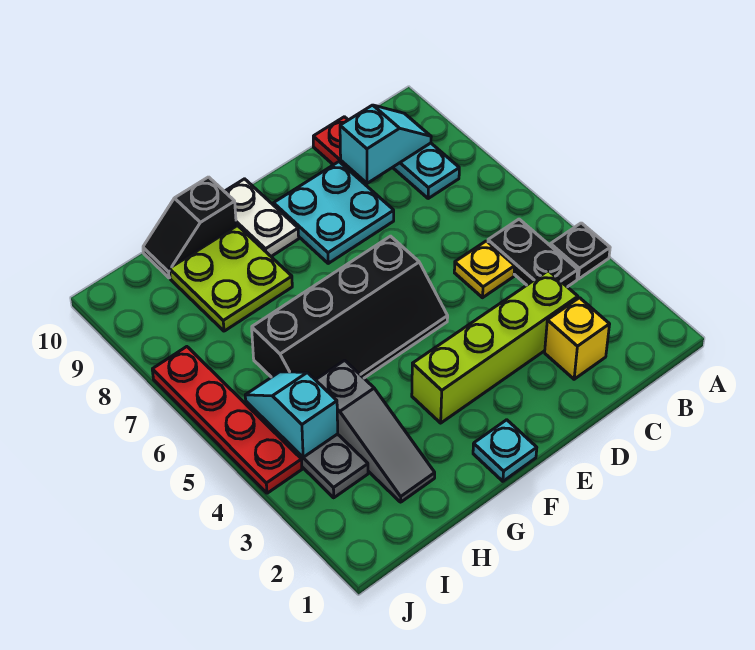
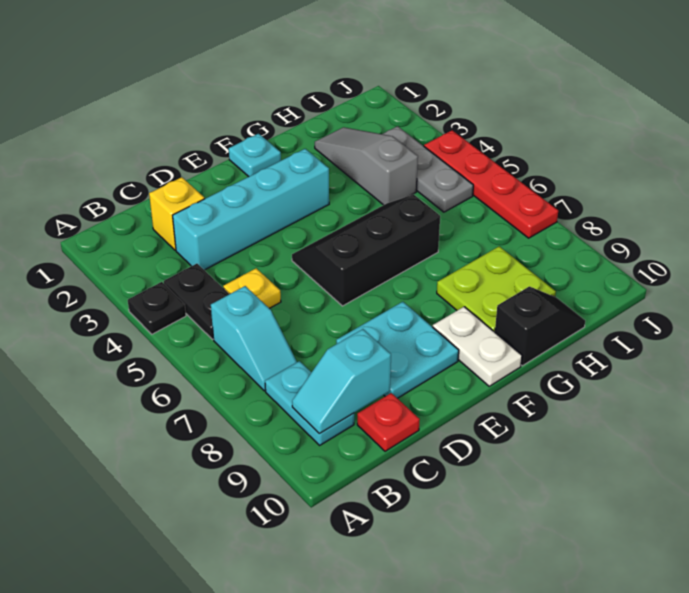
lime brick C3:F3 level 1 -> cyan brick C3:F3 level 1
black slope E5:H6 level 1 top 6 -> black slope E5:G6 level 1 top 6
cyan slope I4:I5 level 2 top 4 -> cyan slope B6:B7 level 1 top 6

